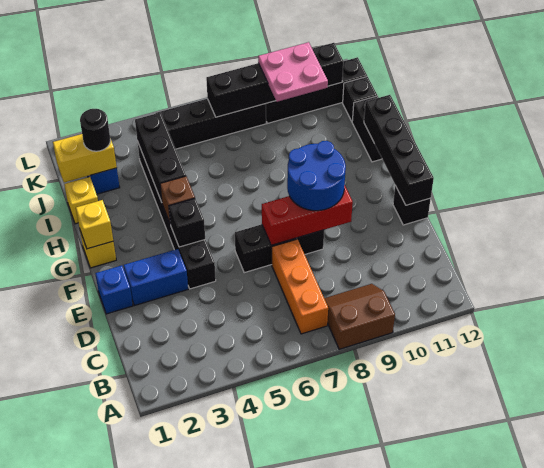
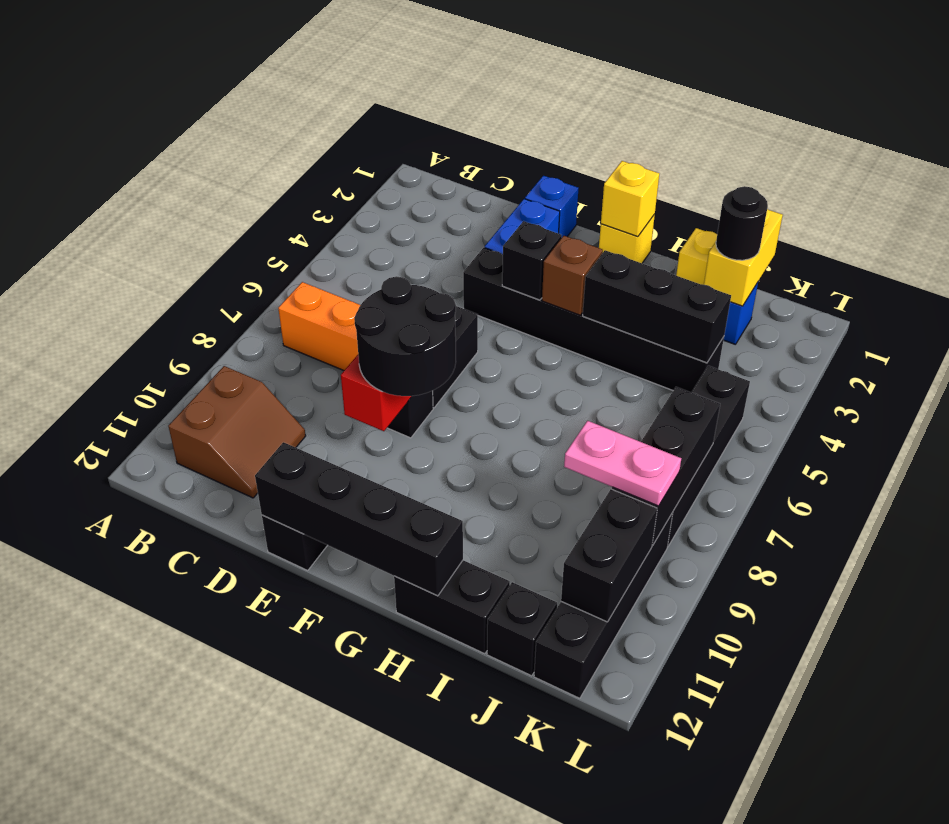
brown slope A8:B9 level 1 top A -> brown slope B10:C11 level 1 top B
blue round brick E8:F9 level 3 -> black round brick E8:F9 level 3
pink plate J9:K10 level 3 -> pink plate J9:K9 level 3

